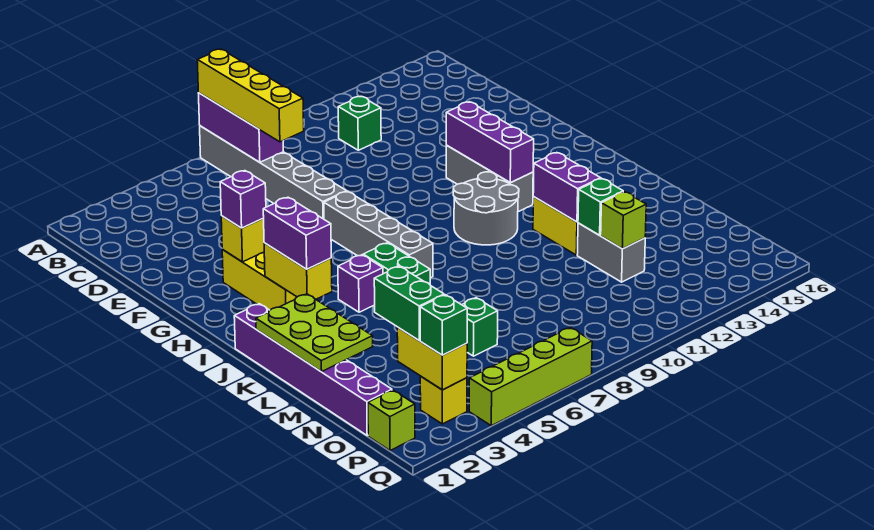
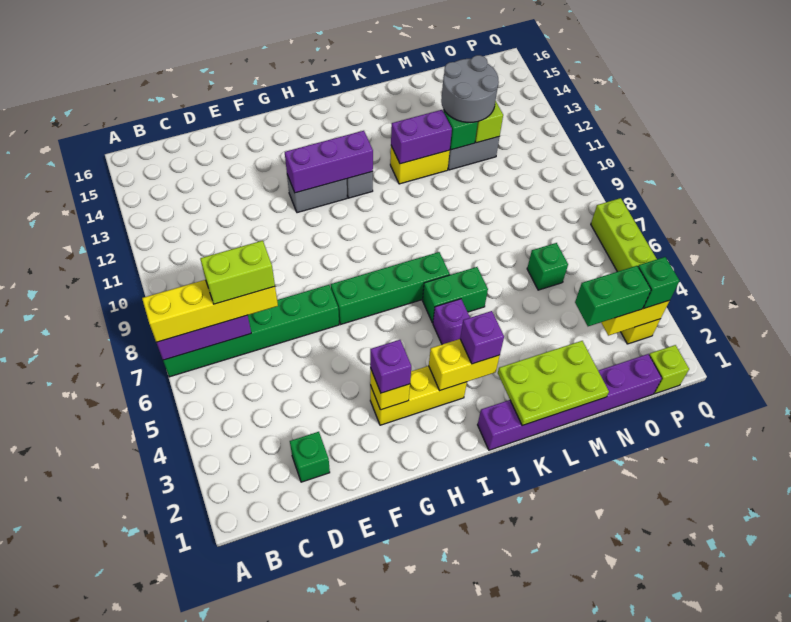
grey brick A7:F7 level 1 -> green brick A7:F7 level 1
none -> lime brick C7:D7 level 4
green brick C11 level 1 -> green brick D2 level 1
grey brick G7:J7 level 1 -> green brick G7:J7 level 1
purple brick I3:J3 level 3 -> purple brick J3 level 3
grey round brick I10:J11 level 1 -> grey round brick M12:N13 level 3

